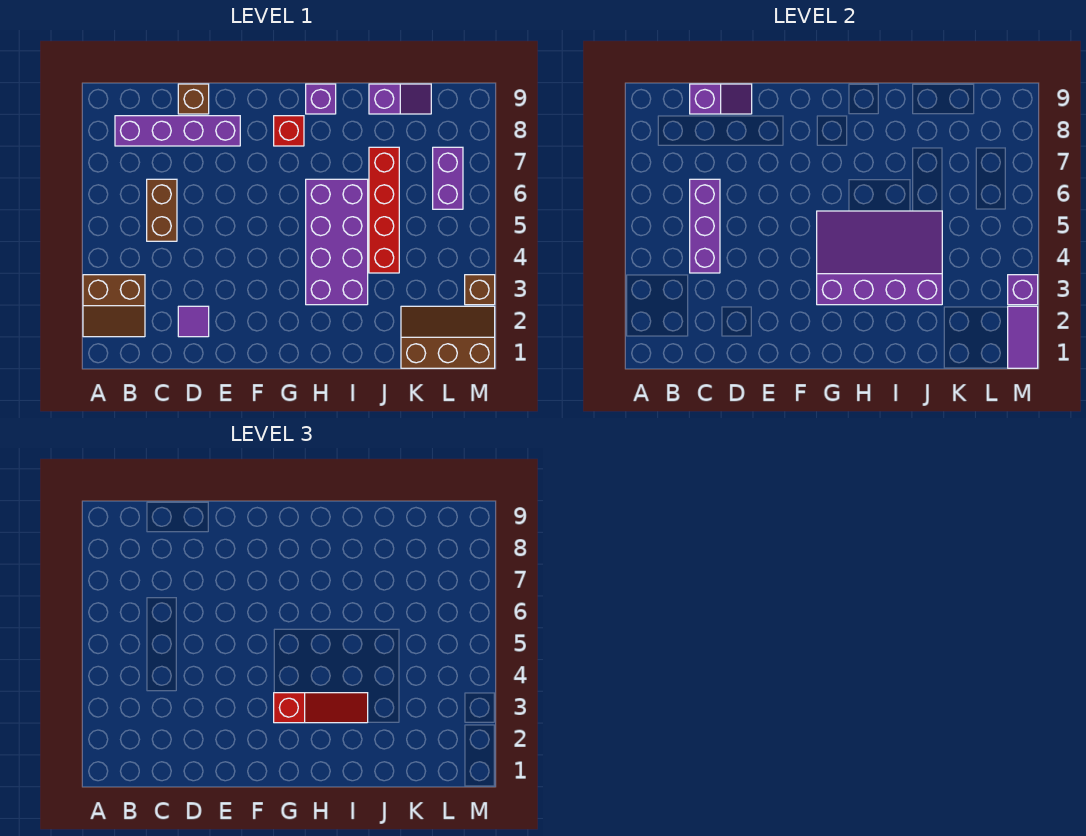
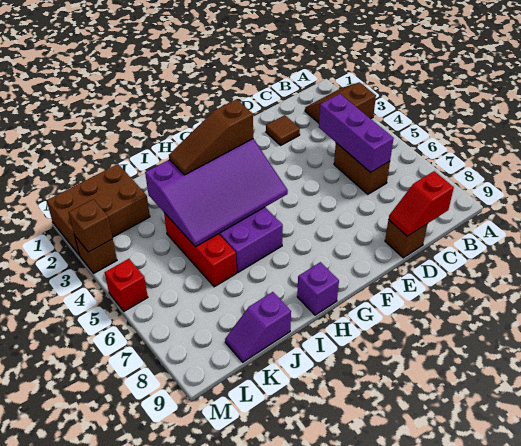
purple brick B8:E8 level 1 -> none
purple slope C9:D9 level 2 top C -> red slope C9:D9 level 2 top C
purple tile D2 level 1 -> brown tile D2 level 1
red slope G3:I3 level 3 top G -> brown slope G3:I3 level 3 top G
red brick G8 level 1 -> red brick M5 level 1
red brick J4:J7 level 1 -> red brick J4:J6 level 1
brown slope K1:M2 level 1 top 1 -> brown brick K1:M2 level 1
purple brick L6:L7 level 1 -> none
purple tile M1:M2 level 2 -> none
purple brick M3 level 2 -> brown brick M3 level 2

